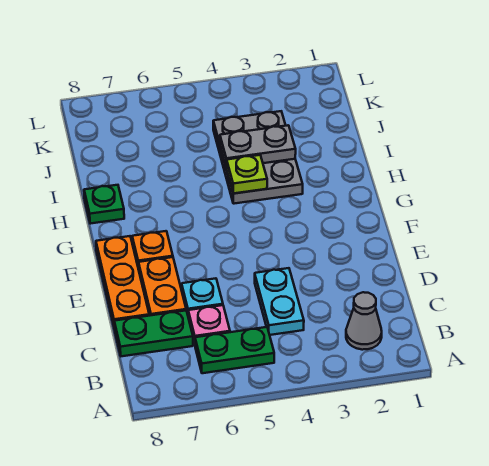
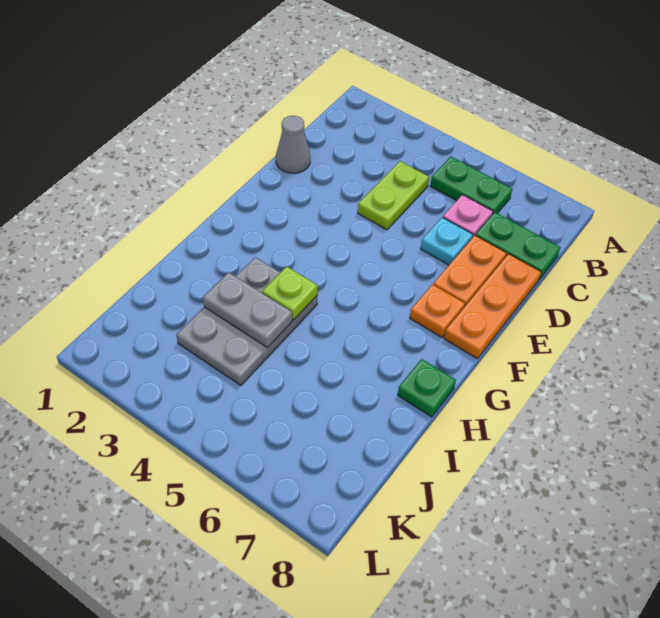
grey cone B2 level 1 -> grey cone D1 level 1
cyan plate C4:D4 level 1 -> lime plate C4:D4 level 1

